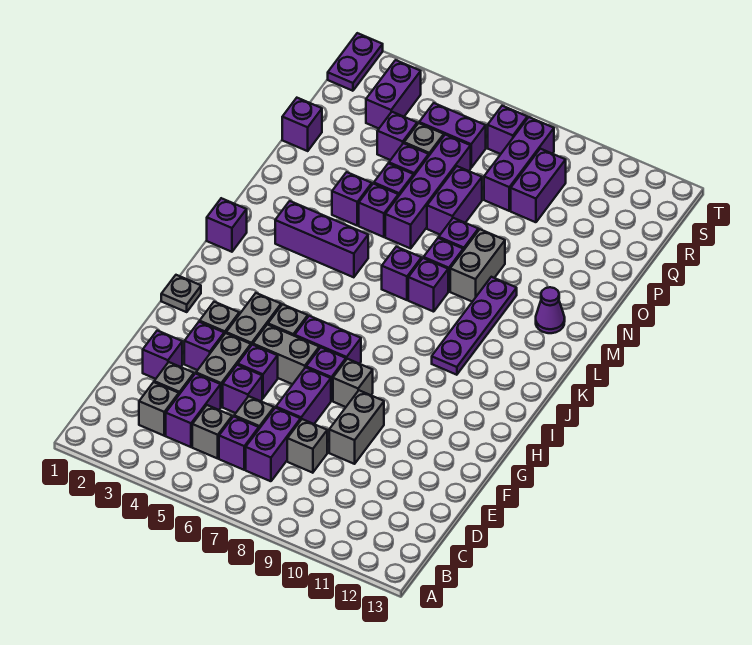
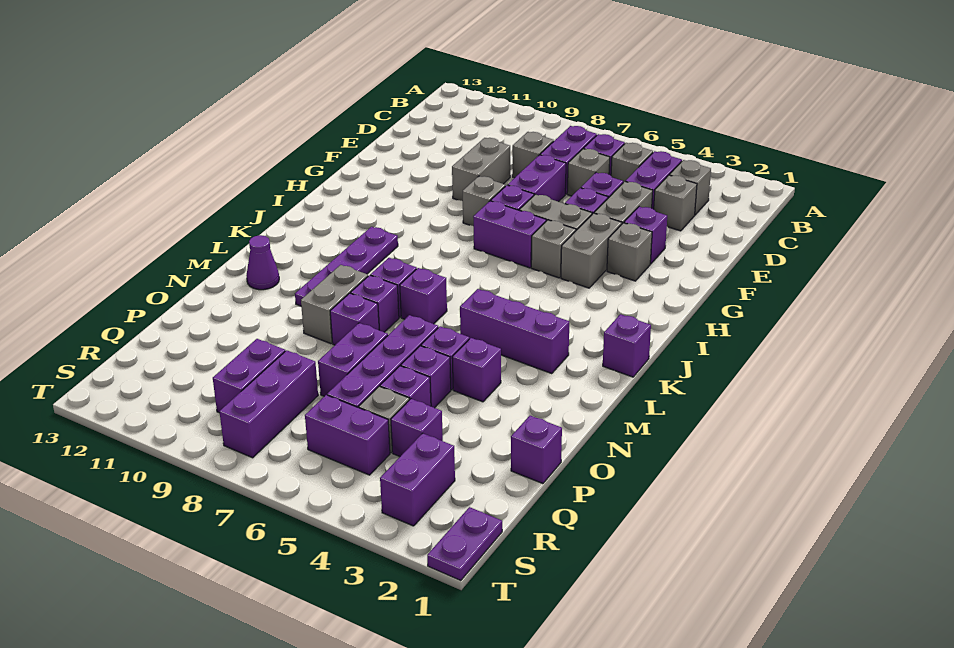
purple brick E2 level 1 -> none
grey plate H1 level 1 -> none
purple brick S7 level 1 -> none

